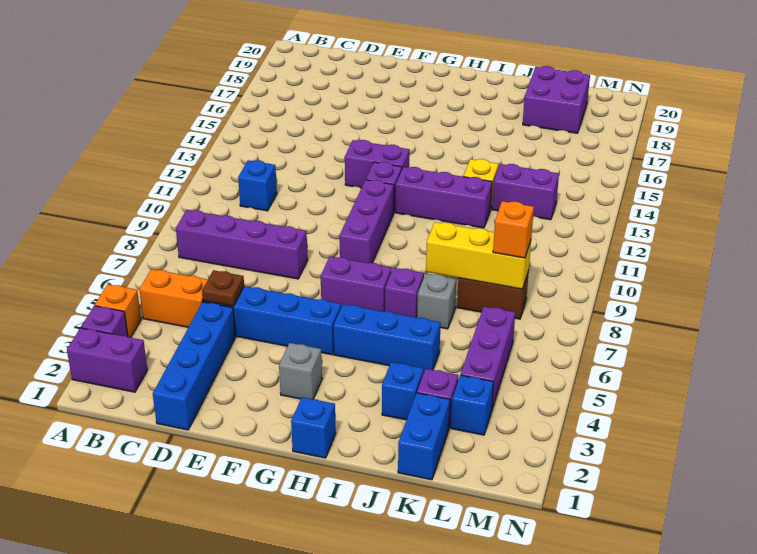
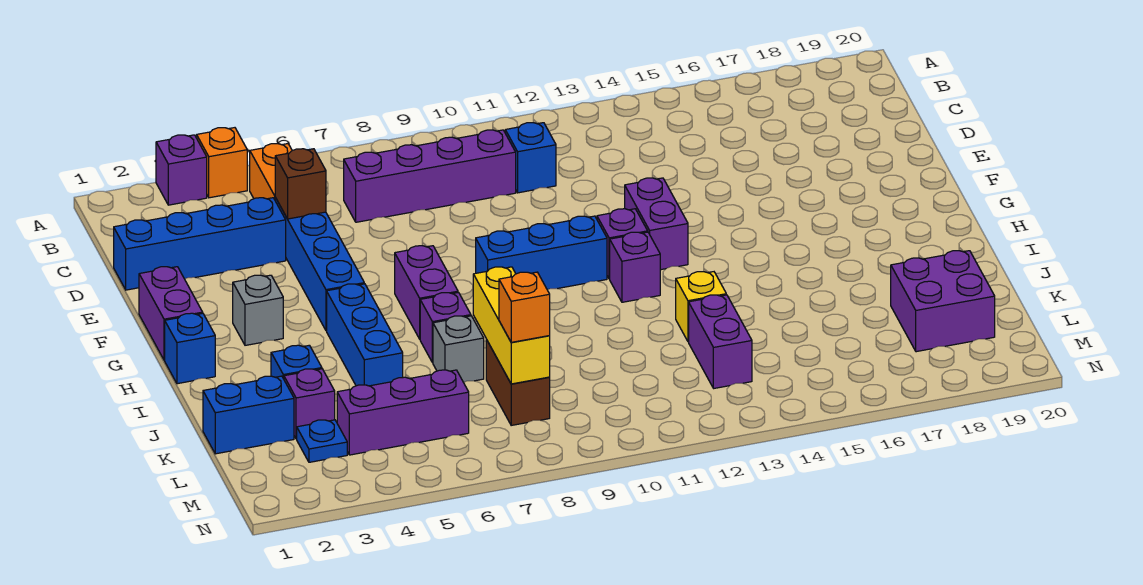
purple brick A2:B2 level 1 -> purple brick F1:G1 level 1
purple brick B8:E8 level 1 -> purple brick C7:C10 level 1
brown plate D5 level 2 -> brown brick D5 level 2
purple brick G9:G11 level 1 -> blue brick G9:G11 level 1
purple brick H12:J12 level 1 -> purple brick H12 level 1
blue brick L3 level 1 -> blue plate L3 level 1

